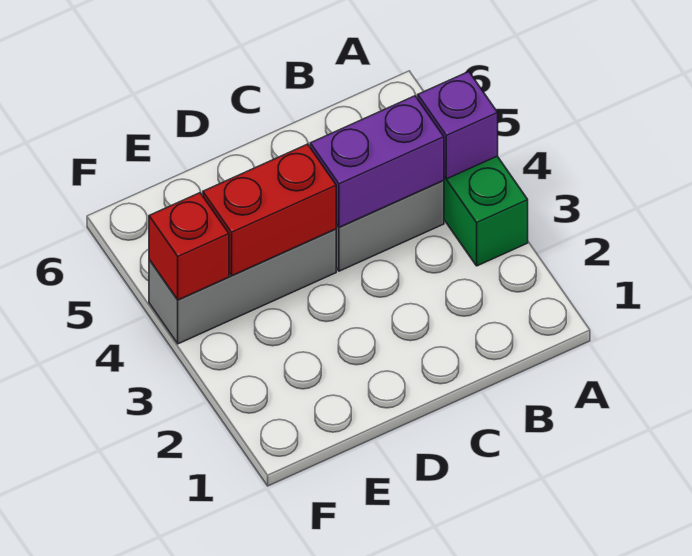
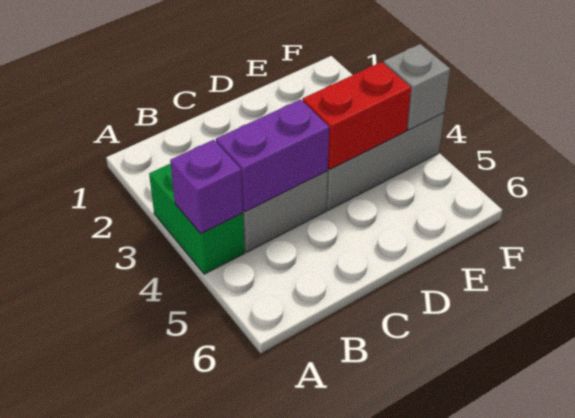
red brick F4 level 2 -> grey brick F4 level 2

